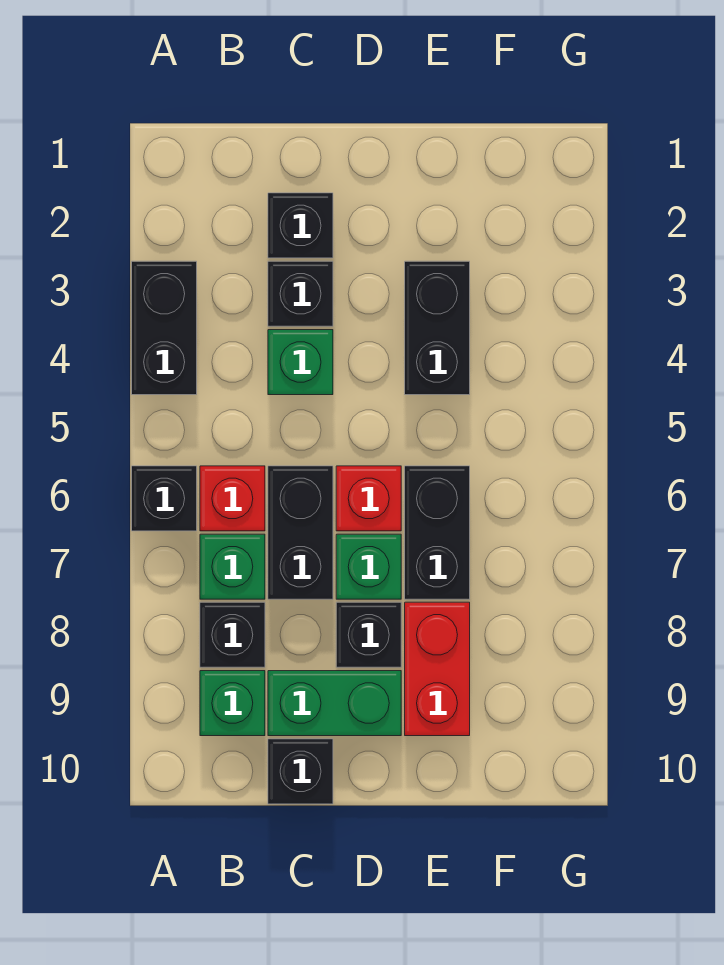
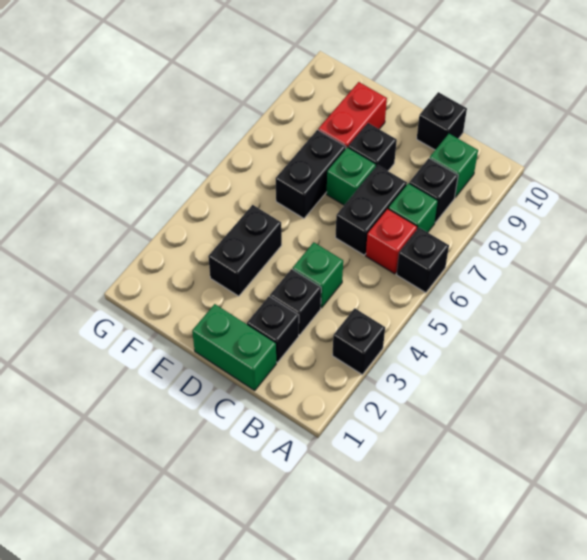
black brick A3:A4 level 1 -> black brick A3 level 1
green brick C9:D9 level 1 -> green brick C1:D1 level 1
red brick D6 level 1 -> none

